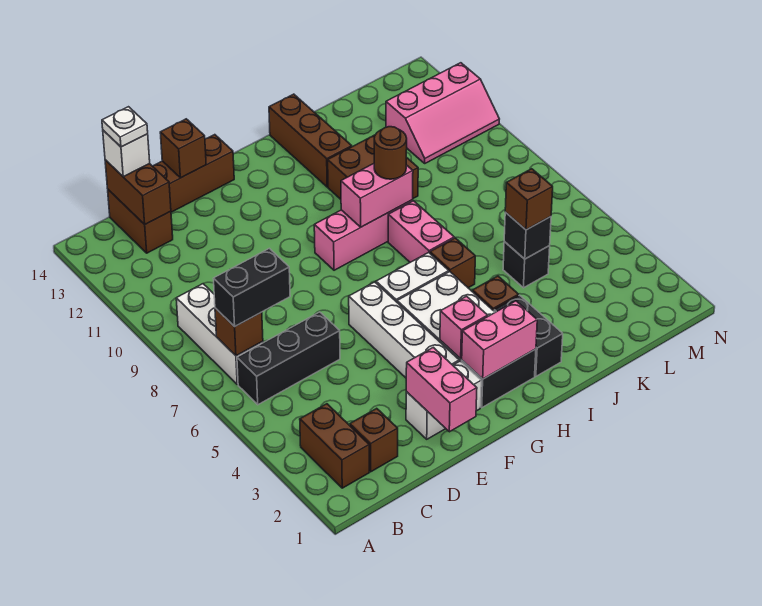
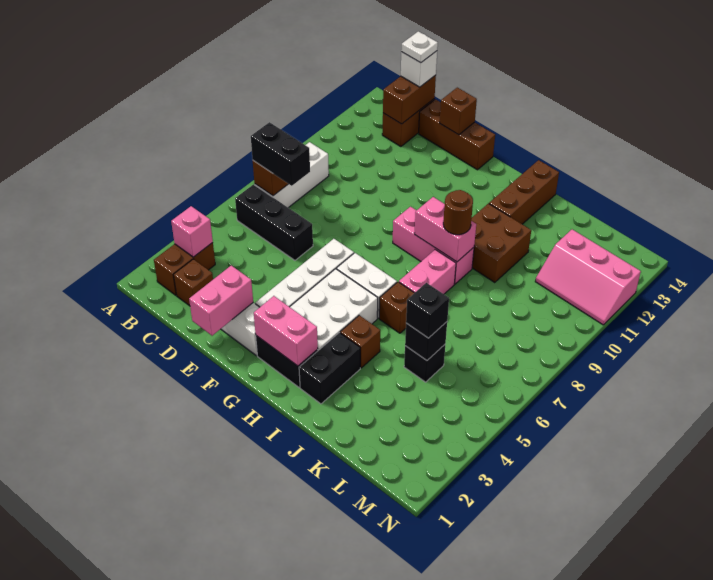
pink brick G3 level 2 -> pink brick B3 level 2
brown brick K5 level 3 -> black brick K5 level 3

